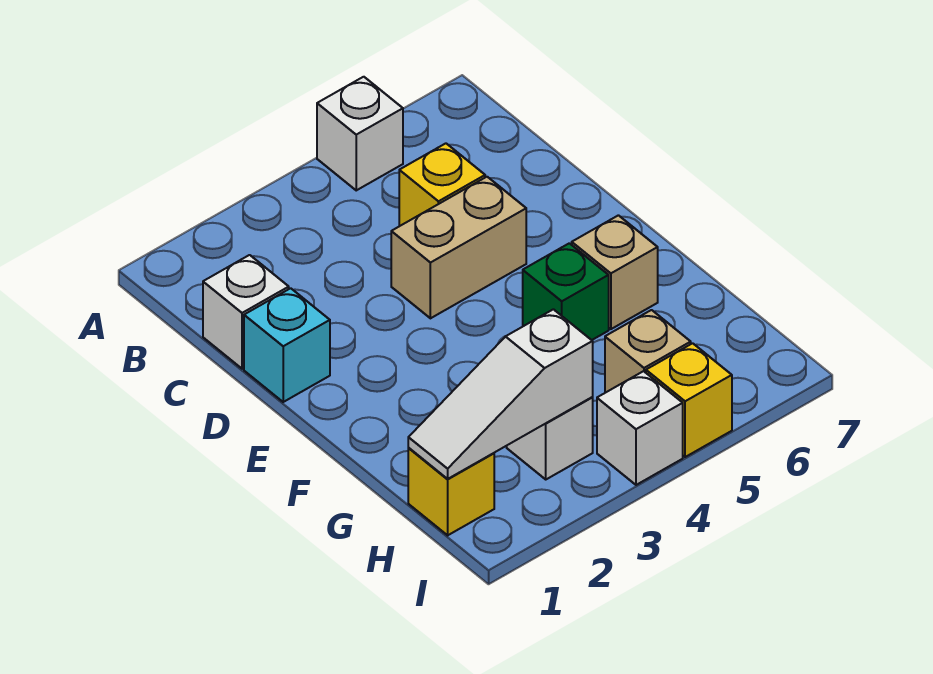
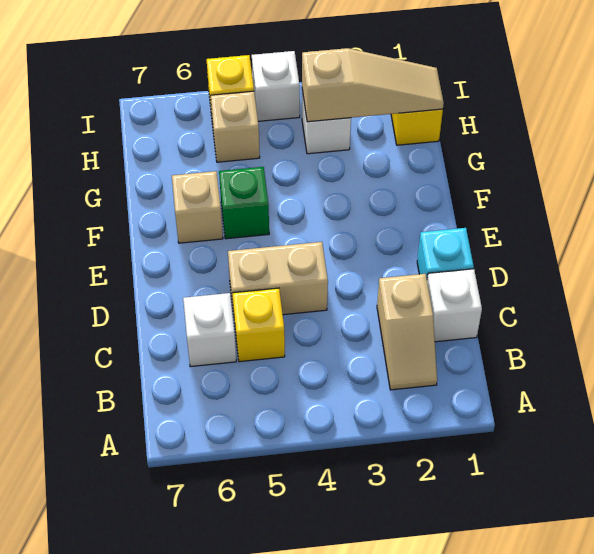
white brick A5 level 1 -> white brick C6 level 1
none -> tan slope B2:C2 level 1 top C
white slope H1:H3 level 2 top 3 -> tan slope H1:H3 level 2 top 3

